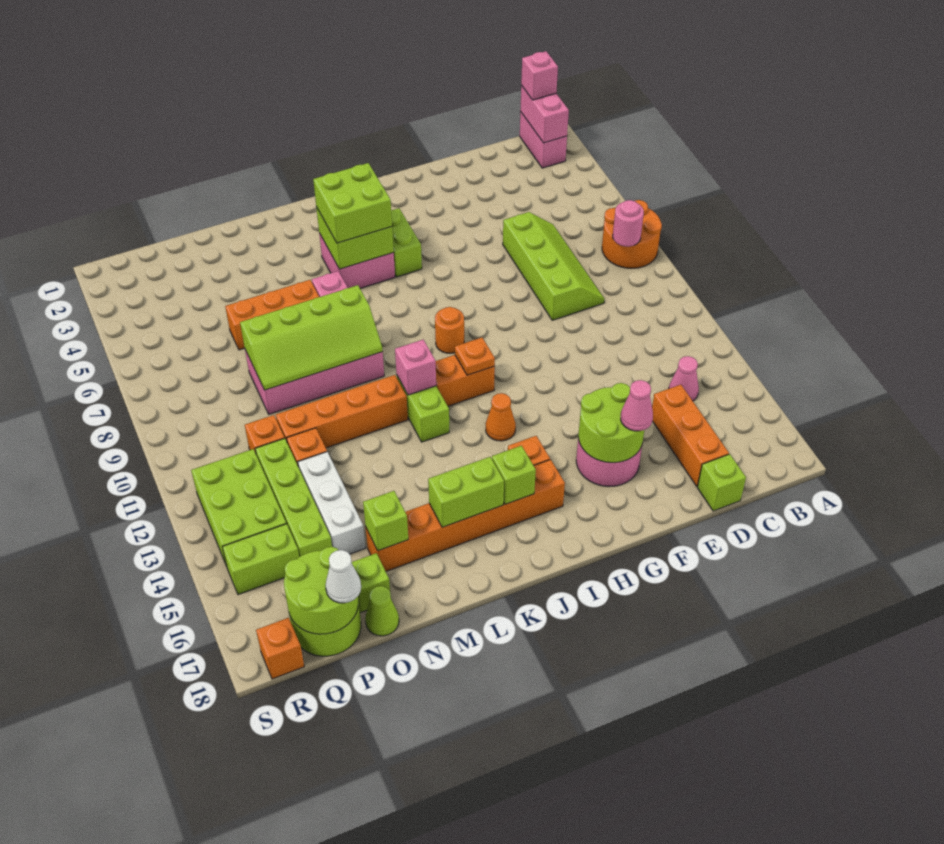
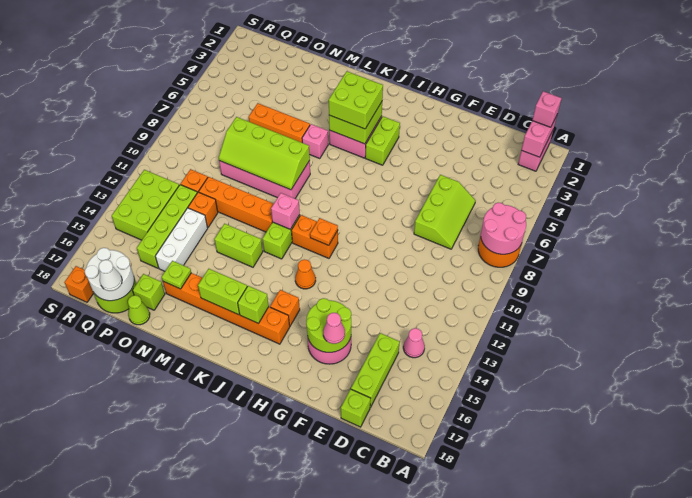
pink round brick B8 level 2 -> pink round brick A7:B8 level 2
lime slope D6:E9 level 1 top E -> lime slope D6:E8 level 1 top E
orange brick D15:D17 level 1 -> lime brick D15:D17 level 1
orange round brick I9 level 1 -> none
lime brick N16 level 2 -> lime plate N16 level 2
lime round brick P17:Q18 level 2 -> white round brick P17:Q18 level 2
lime brick Q15:R15 level 1 -> lime brick L13:M13 level 1

